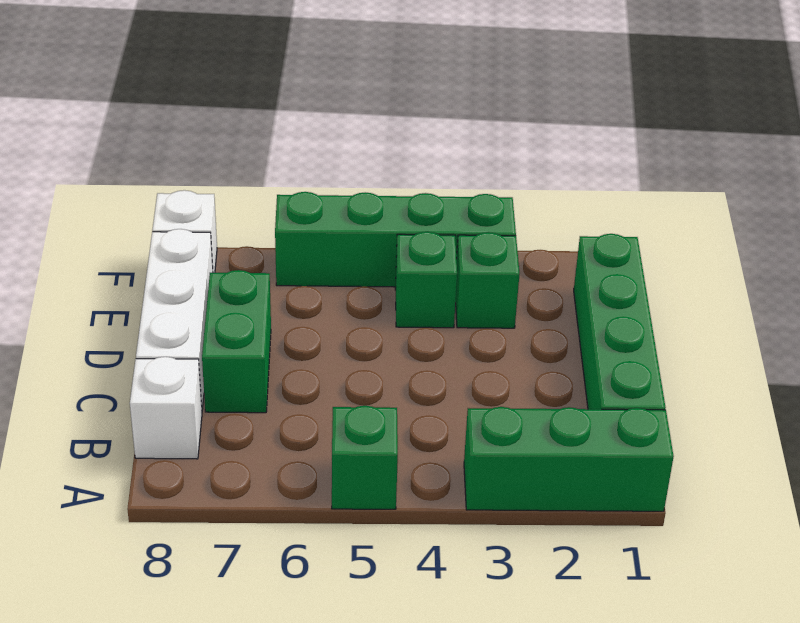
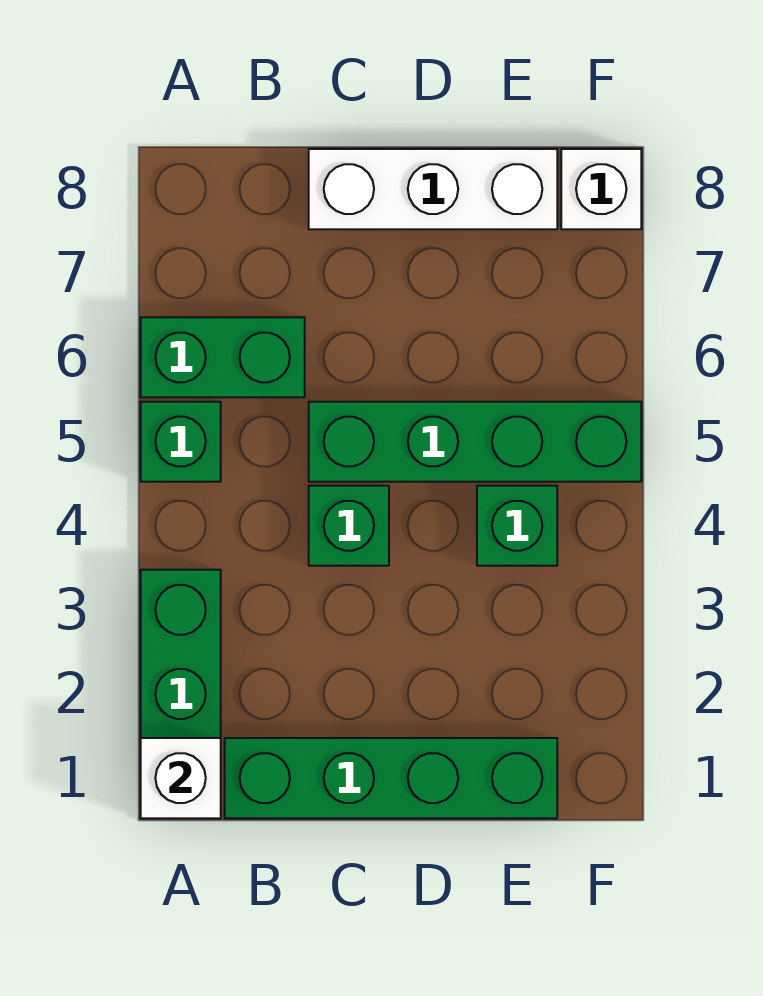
white brick B8 level 1 -> white brick A1 level 2
green brick C7:D7 level 1 -> green brick A6:B6 level 1
green brick E3 level 1 -> green brick C4 level 1
green brick F3:F6 level 1 -> green brick C5:F5 level 1

